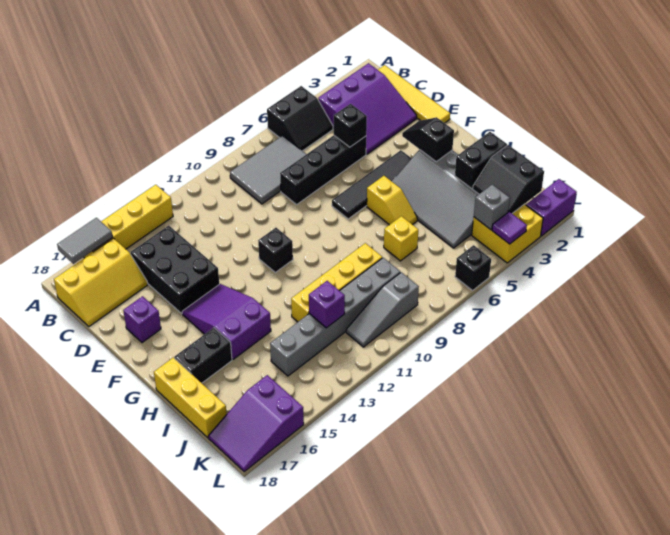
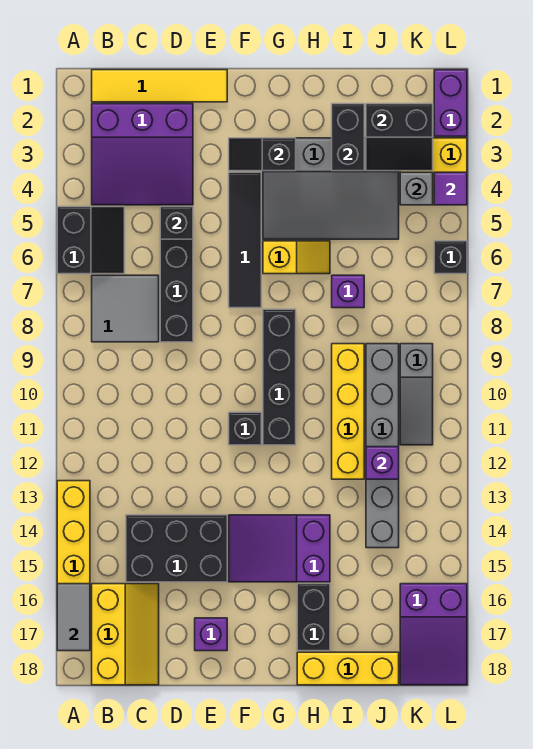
purple slope B2:D4 level 1 top B -> purple slope B2:D4 level 1 top 2
grey tile B7:C9 level 1 -> grey tile B7:C8 level 1
none -> black brick G8:G11 level 1
yellow brick I7 level 1 -> purple brick I7 level 1

